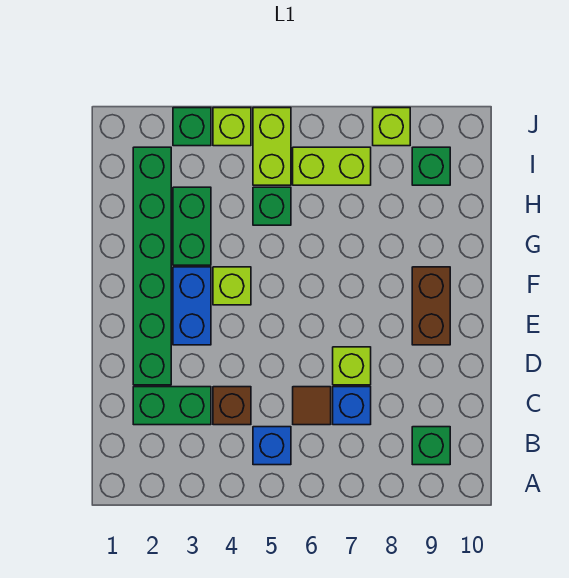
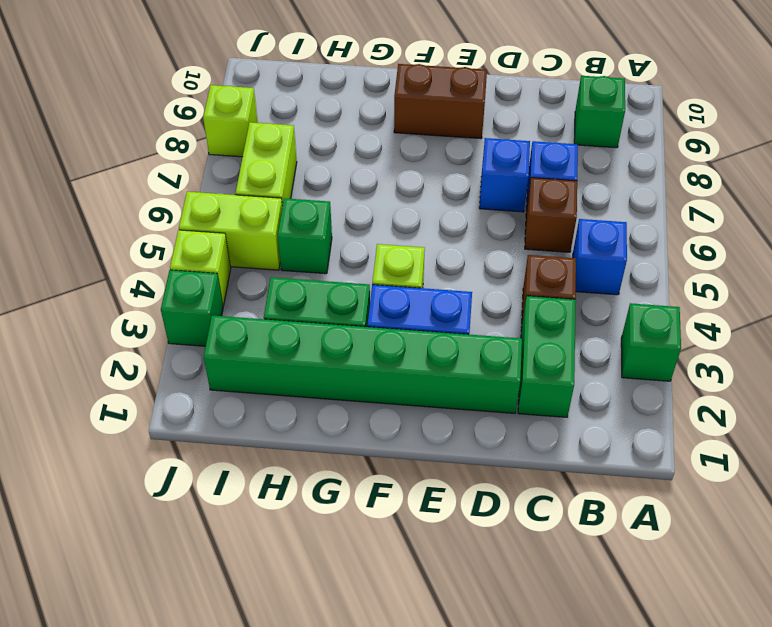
brown tile C6 level 1 -> brown brick C6 level 1
lime brick D7 level 1 -> blue brick D7 level 1
green brick I9 level 1 -> green brick A3 level 1

